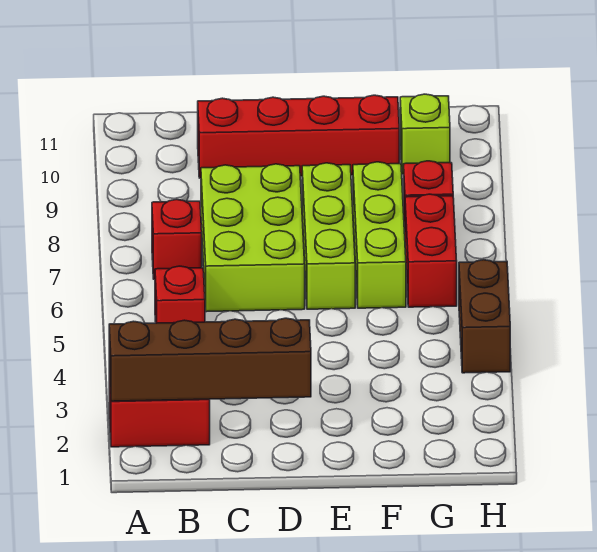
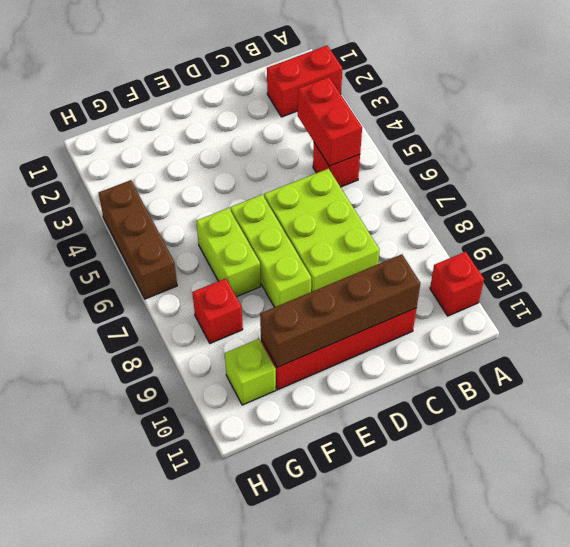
brown brick A2:D2 level 2 -> brown brick C10:F10 level 2
red brick B7 level 1 -> red brick A10 level 1
lime brick F6:F8 level 1 -> lime brick F6:F7 level 1
red brick G6:G7 level 1 -> red brick B4:B5 level 2
brown brick H4:H5 level 1 -> brown brick H4:H6 level 1

